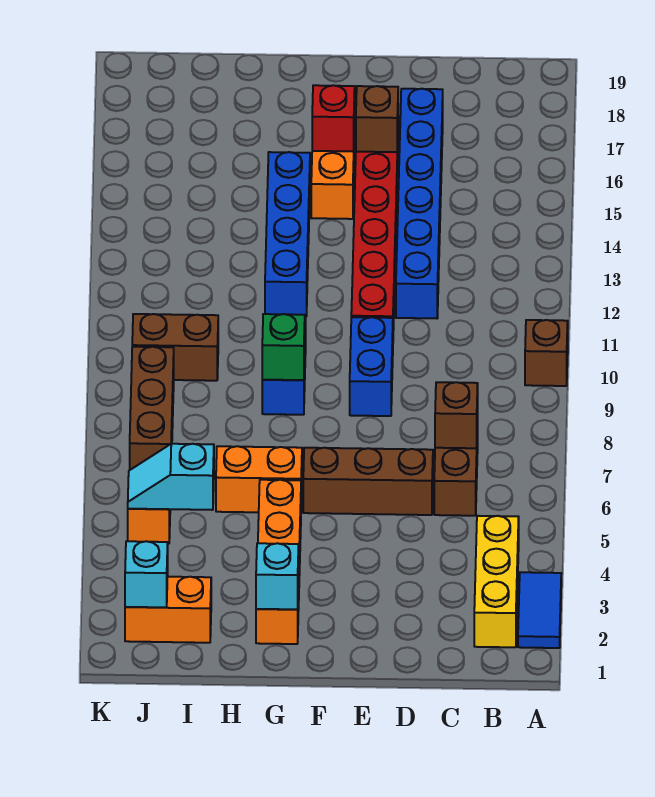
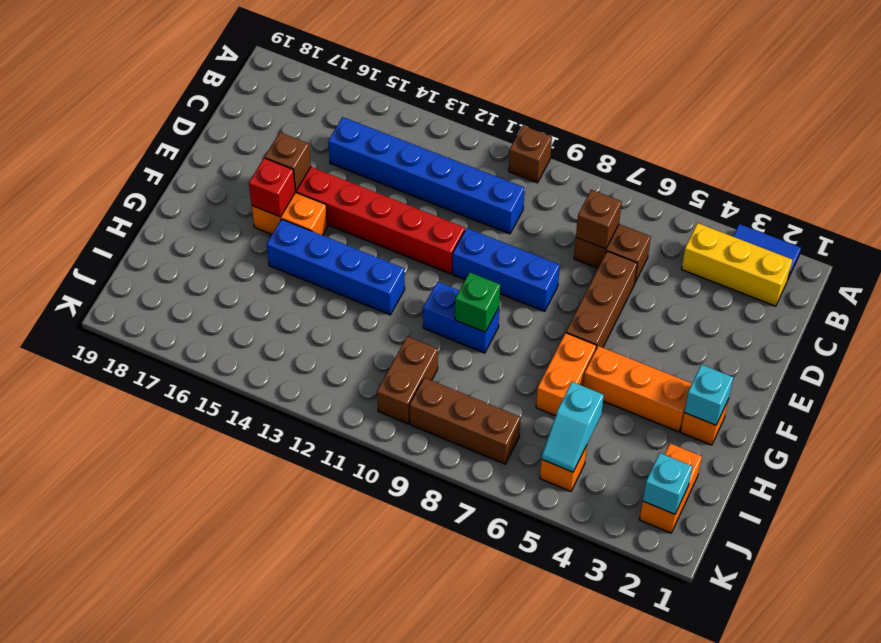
blue brick D12:D17 level 1 -> blue brick C10:C15 level 1
blue brick E9:E10 level 1 -> blue brick E8:E10 level 1

